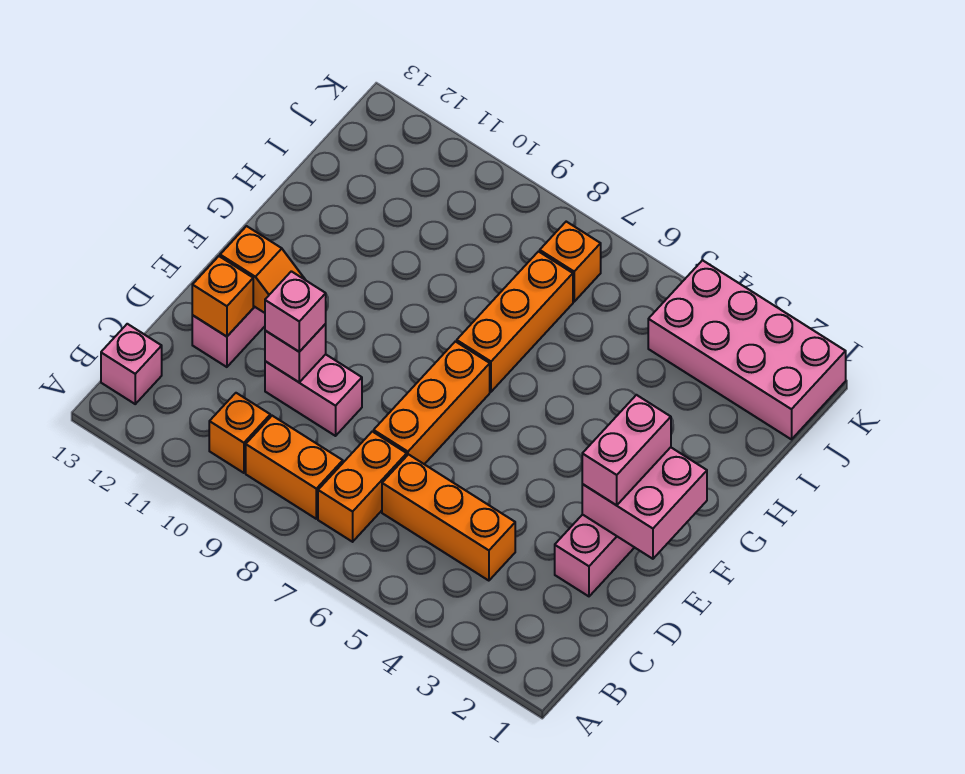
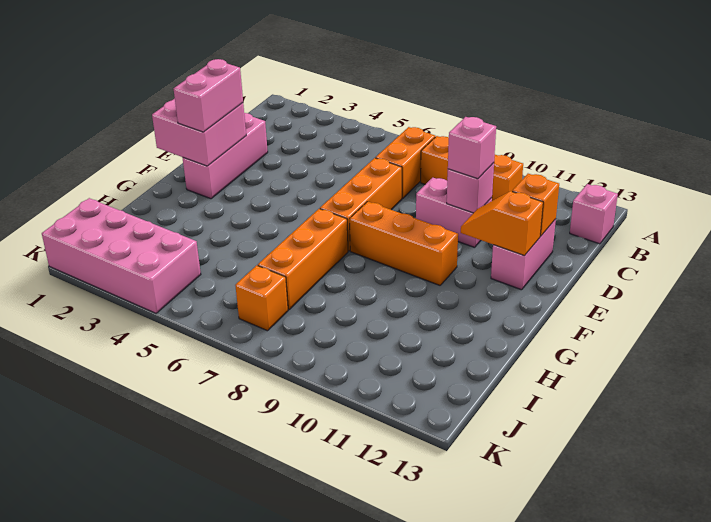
orange brick C4:C6 level 1 -> orange brick F8:F10 level 1

